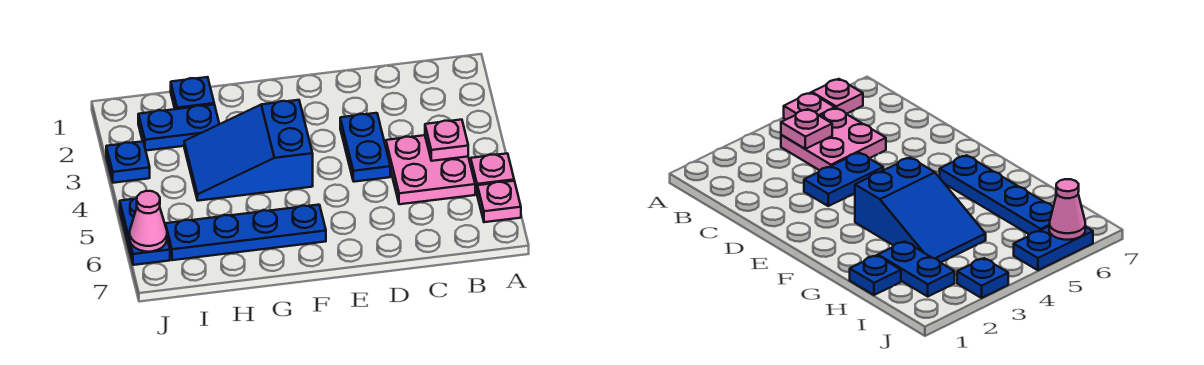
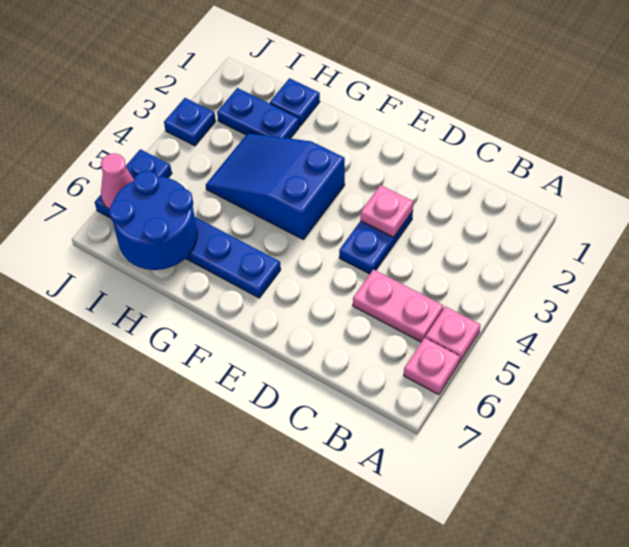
pink plate B4:C5 level 1 -> pink plate B5:C5 level 1
pink plate B4 level 2 -> pink plate D3 level 2
none -> blue round brick H6:I7 level 2

